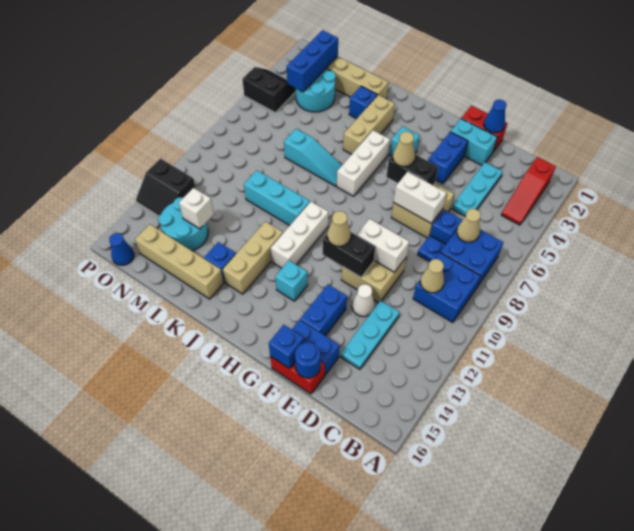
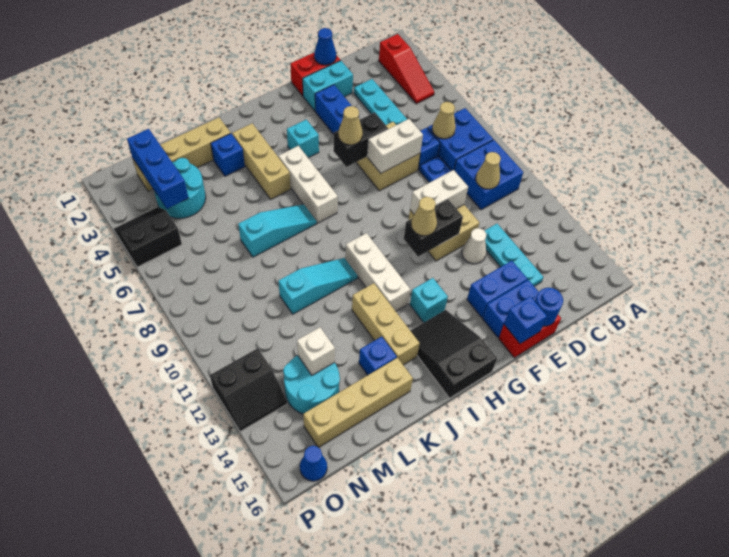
blue brick F13:F14 level 1 -> blue brick E14:F14 level 1
none -> black slope H14:I16 level 1 top 16
cyan brick J10:L10 level 1 -> cyan slope J10:L10 level 1 top L

